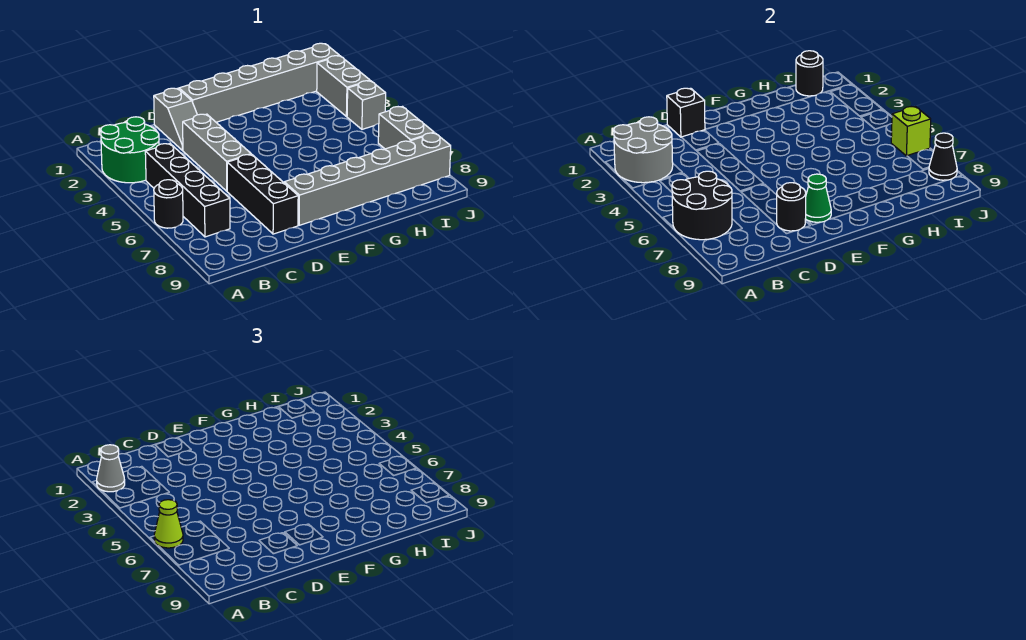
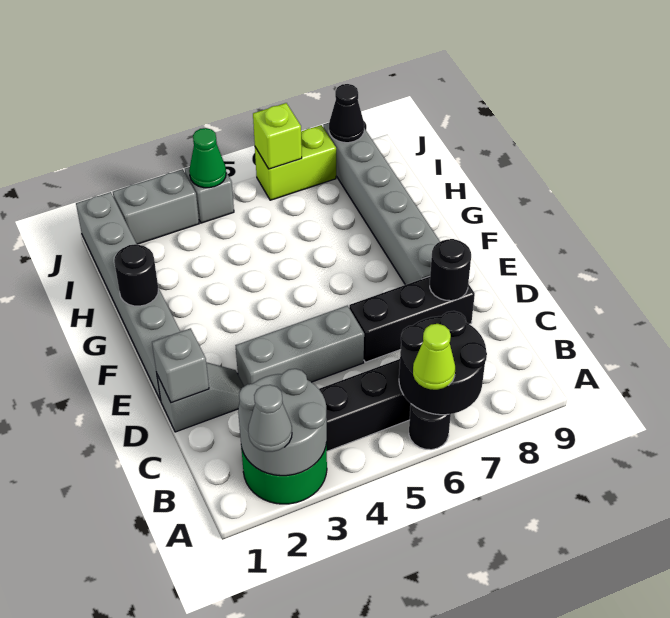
black brick D1 level 2 -> grey brick D1 level 2
green cone E8 level 2 -> green cone J4 level 2
black round brick I1 level 2 -> black round brick G1 level 2
grey brick J6:J7 level 1 -> lime brick J6:J7 level 1

